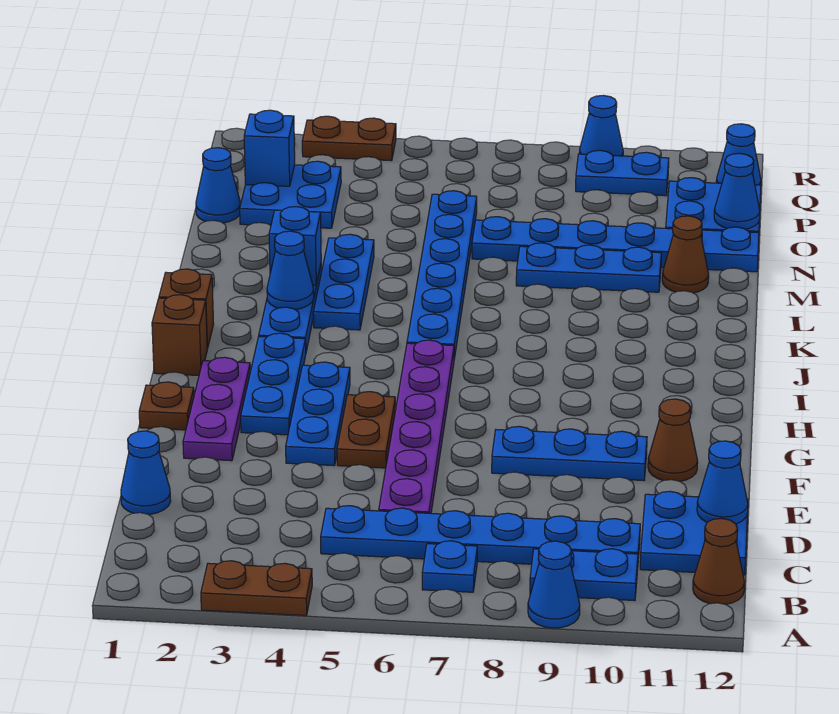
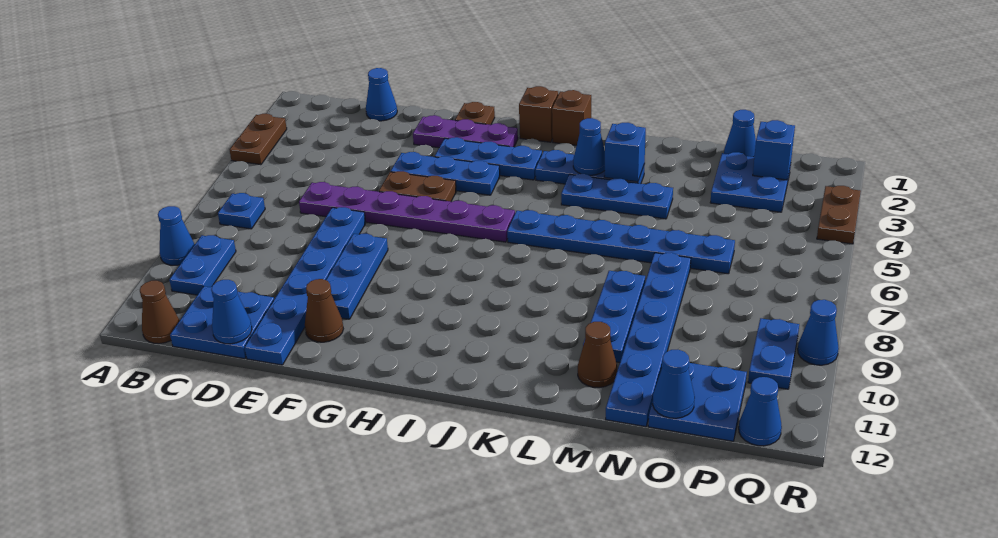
blue plate C5:C10 level 1 -> blue plate E7:E12 level 1

